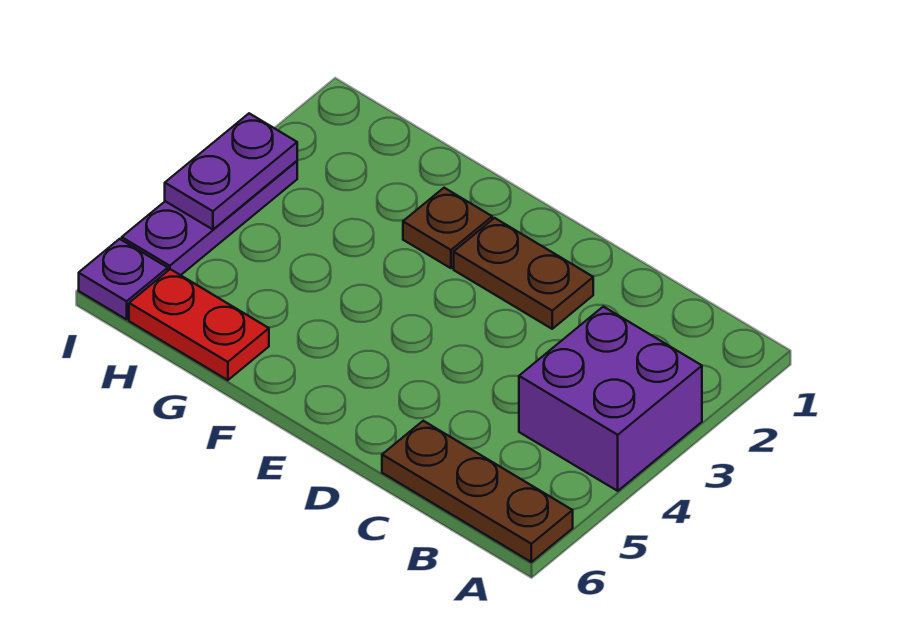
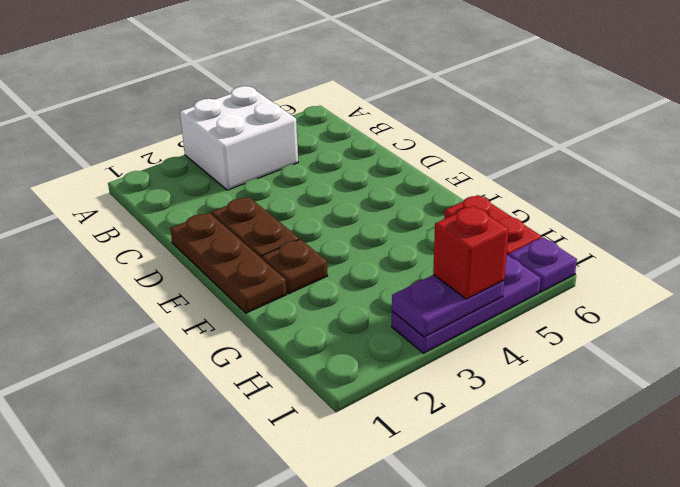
purple brick A3:B4 level 1 -> white brick A3:B4 level 1
brown plate A6:C6 level 1 -> brown plate D1:F1 level 1
none -> red brick I4 level 3

